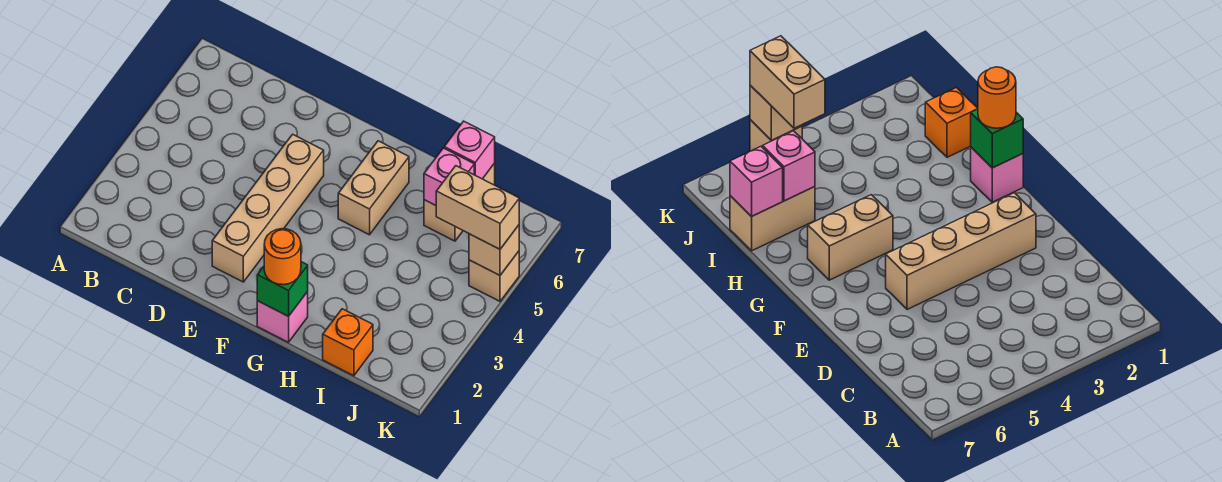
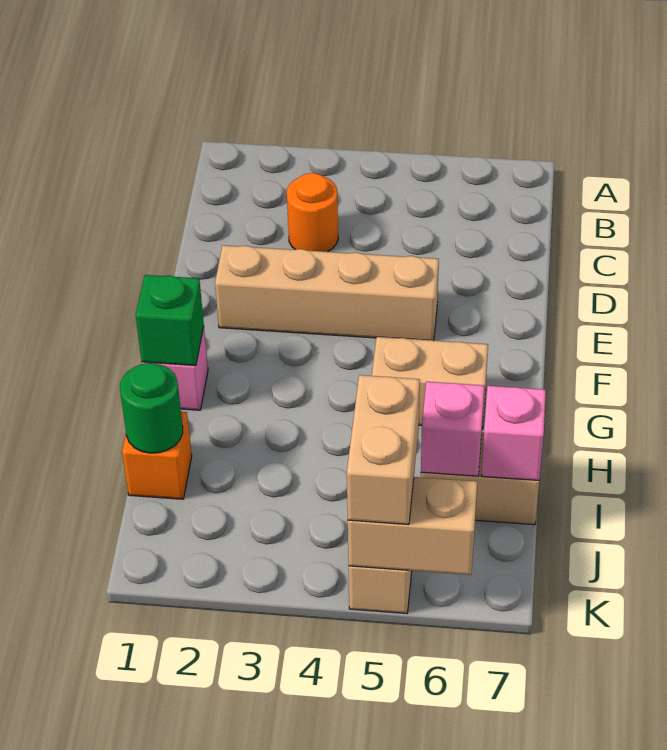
orange round brick G1 level 3 -> orange round brick C3 level 1
none -> green round brick I1 level 2
tan brick K5 level 2 -> tan brick K5:K6 level 2

